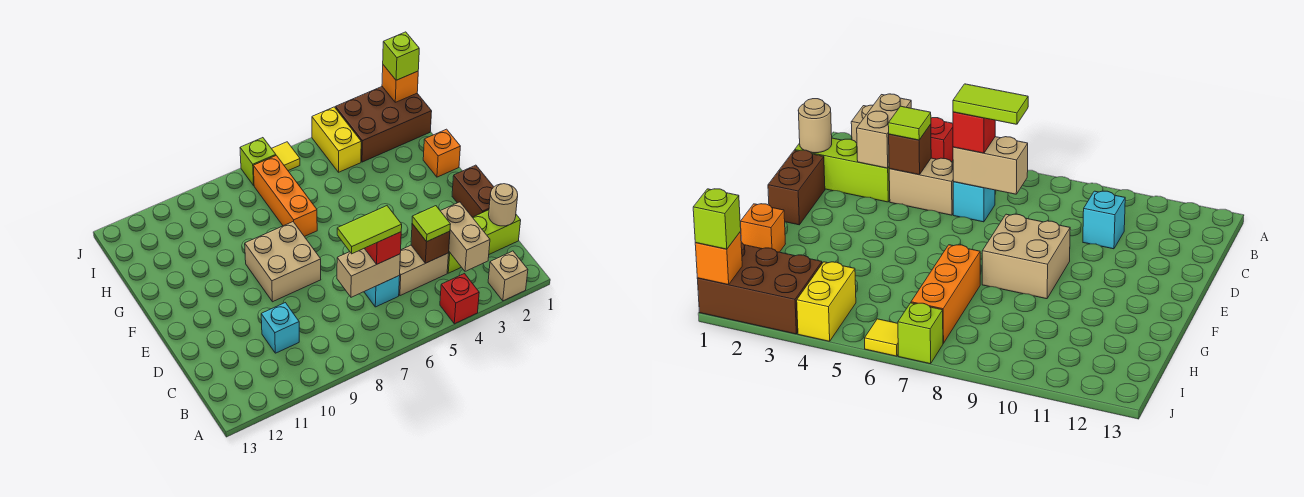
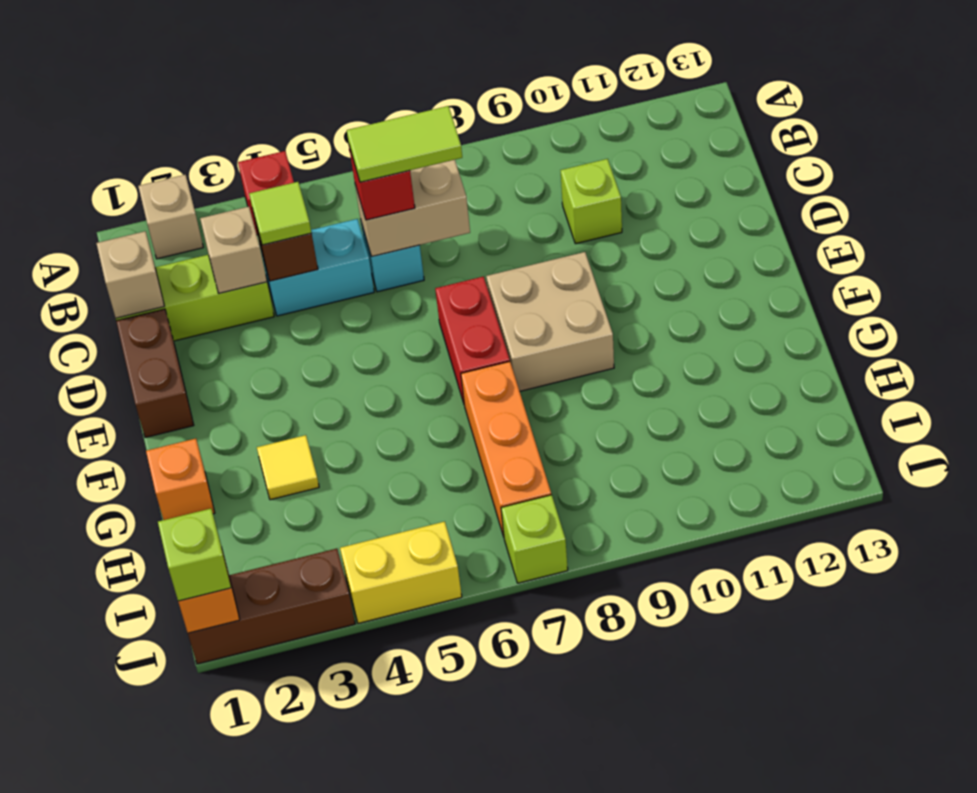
tan brick B3:C3 level 2 -> tan brick C3 level 2
tan round brick C1 level 2 -> tan brick C1 level 2
tan brick C4:C5 level 1 -> cyan brick C4:C5 level 1
cyan brick C10 level 1 -> lime brick C10 level 1
none -> red brick E7:F7 level 1
brown brick I1:J3 level 1 -> brown brick J1:J3 level 1
yellow brick I4:J4 level 1 -> yellow brick J4:J5 level 1
yellow tile J6 level 1 -> yellow tile G3 level 1

